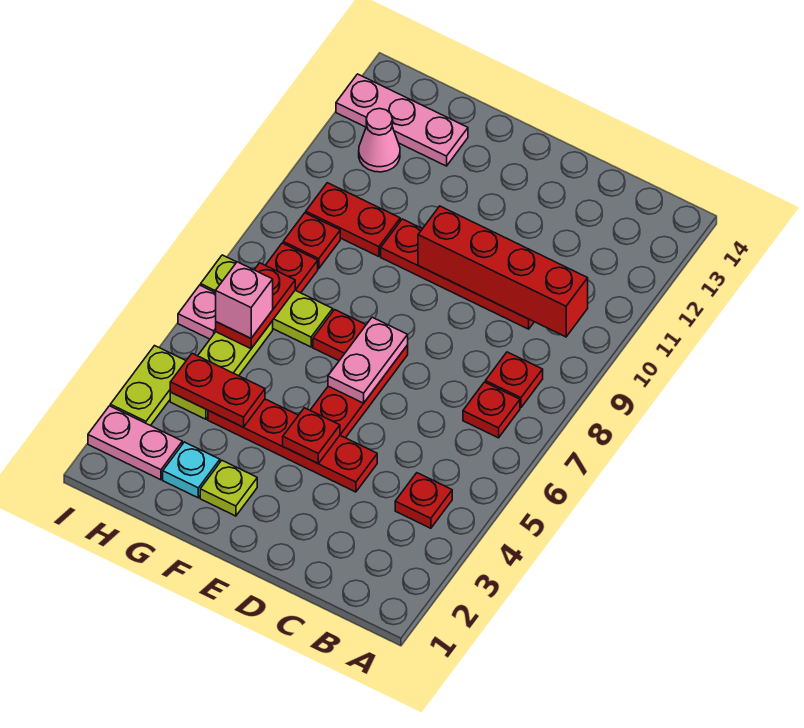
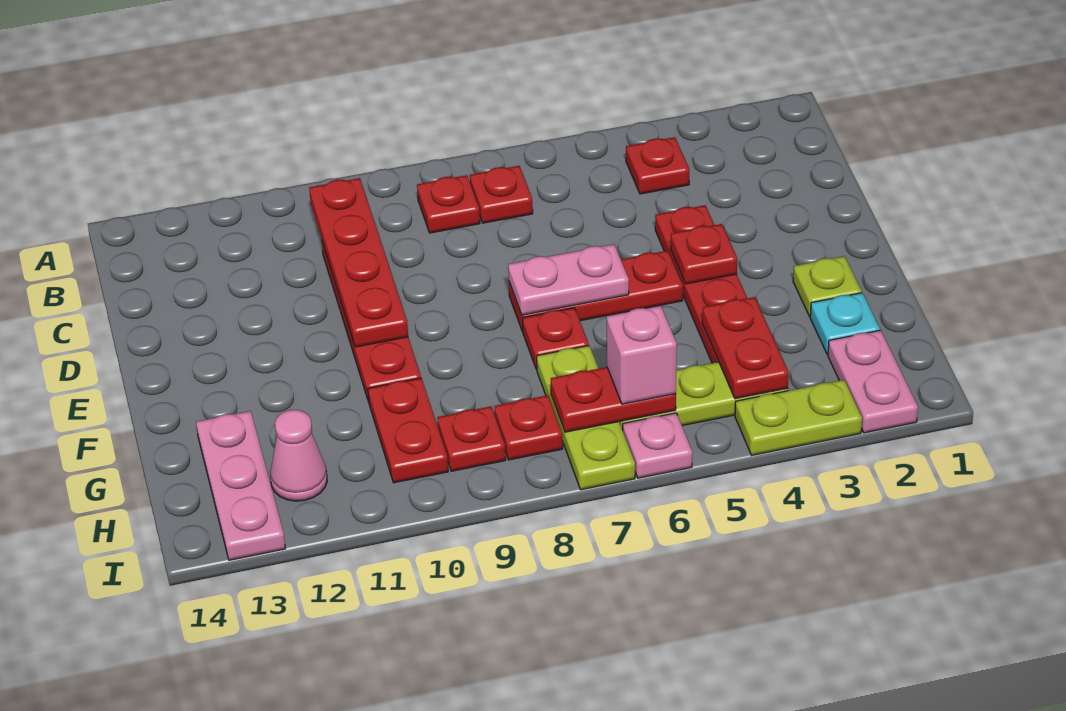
red brick B10:E10 level 2 -> red plate B10:E10 level 2

